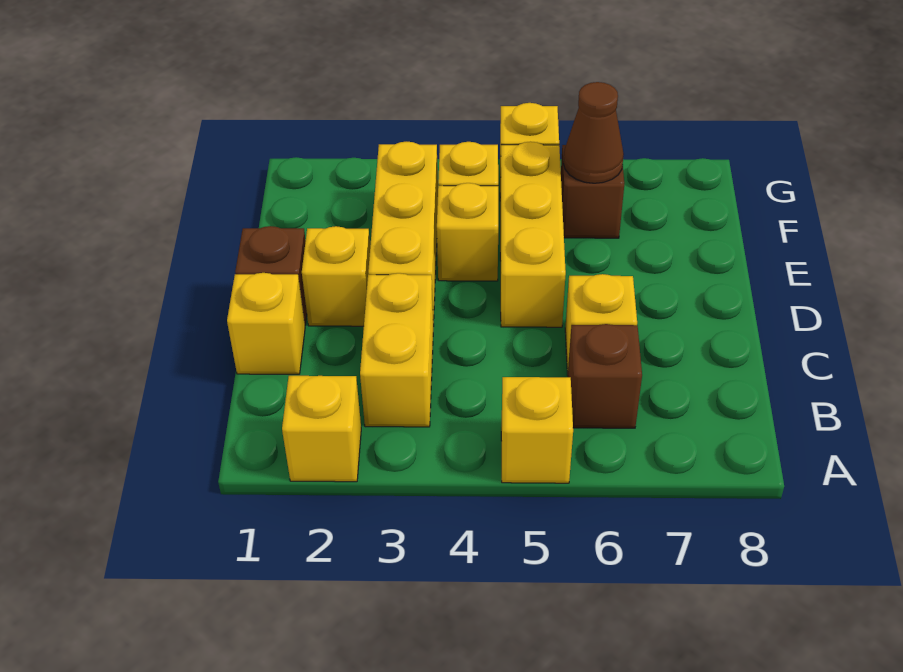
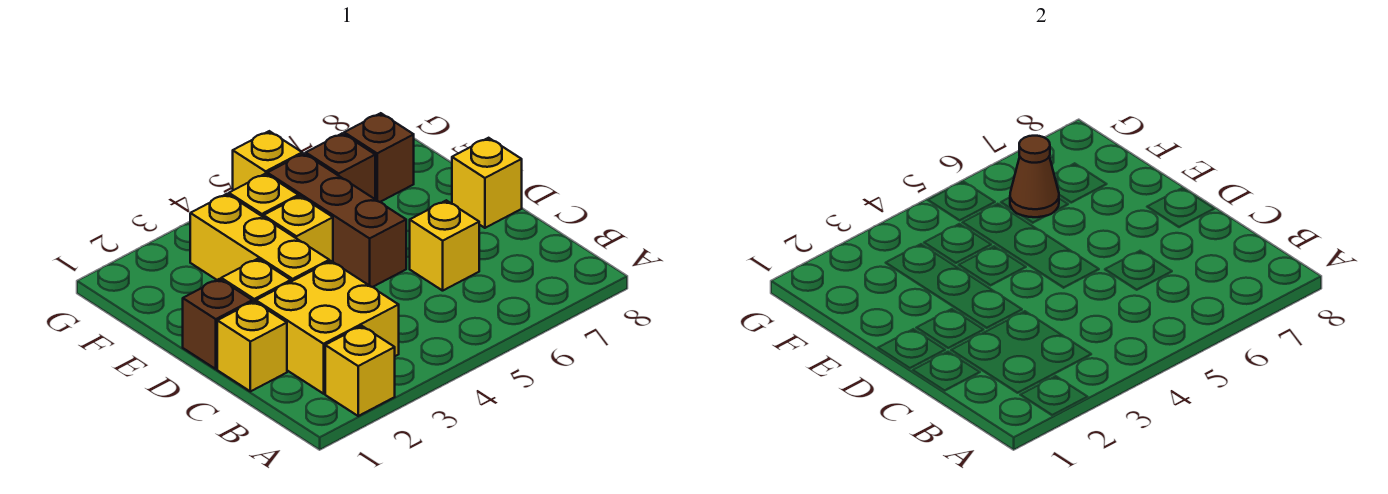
yellow brick A5 level 1 -> yellow brick D8 level 1
yellow brick B3:C3 level 1 -> yellow brick B2:C3 level 1
brown brick B6 level 1 -> brown brick F7 level 1
yellow brick D5:F5 level 1 -> brown brick D5:F5 level 1

